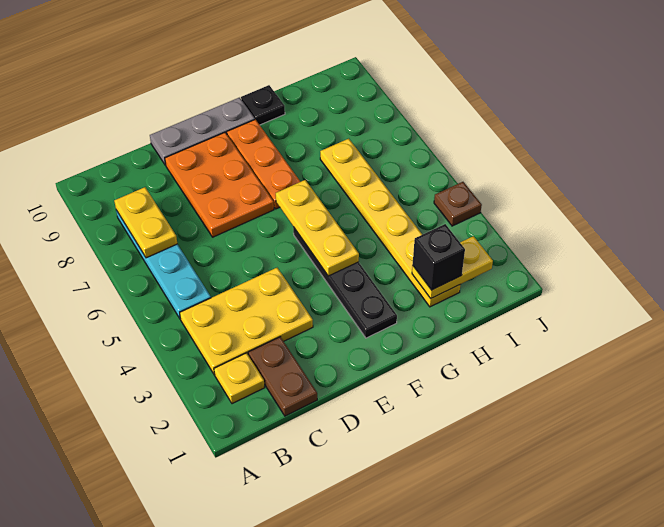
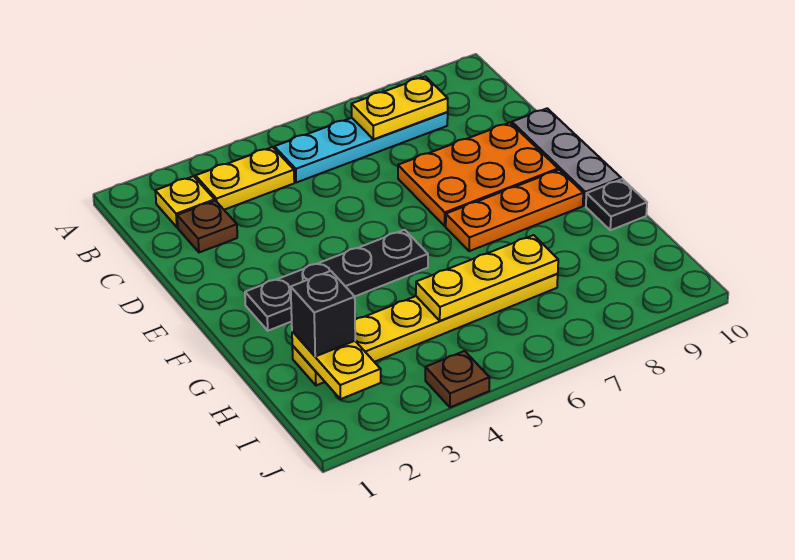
yellow plate B3:D4 level 1 -> yellow plate B3:B4 level 1
brown plate C1:C2 level 1 -> brown plate C2 level 1
yellow plate F4:F6 level 2 -> yellow plate H5:H7 level 2

